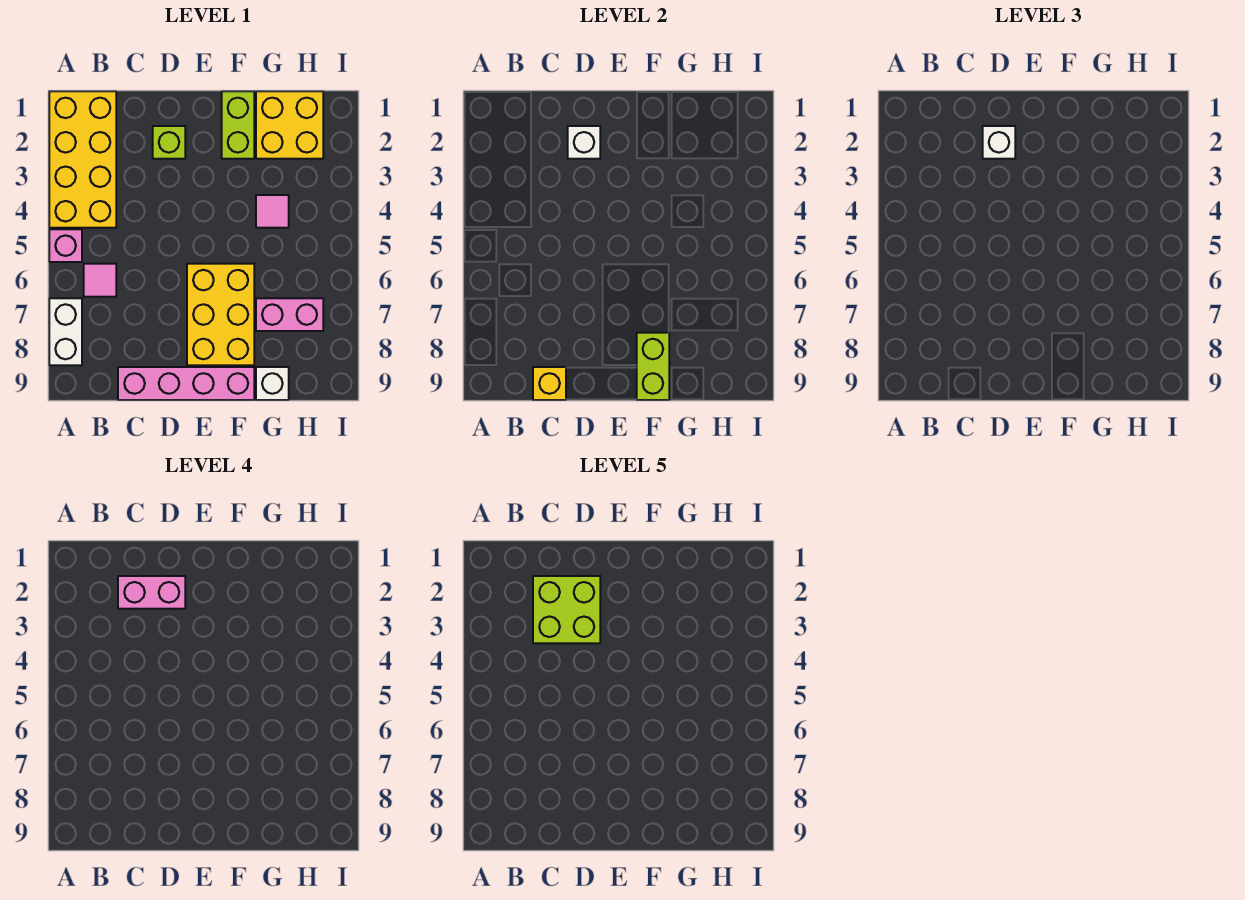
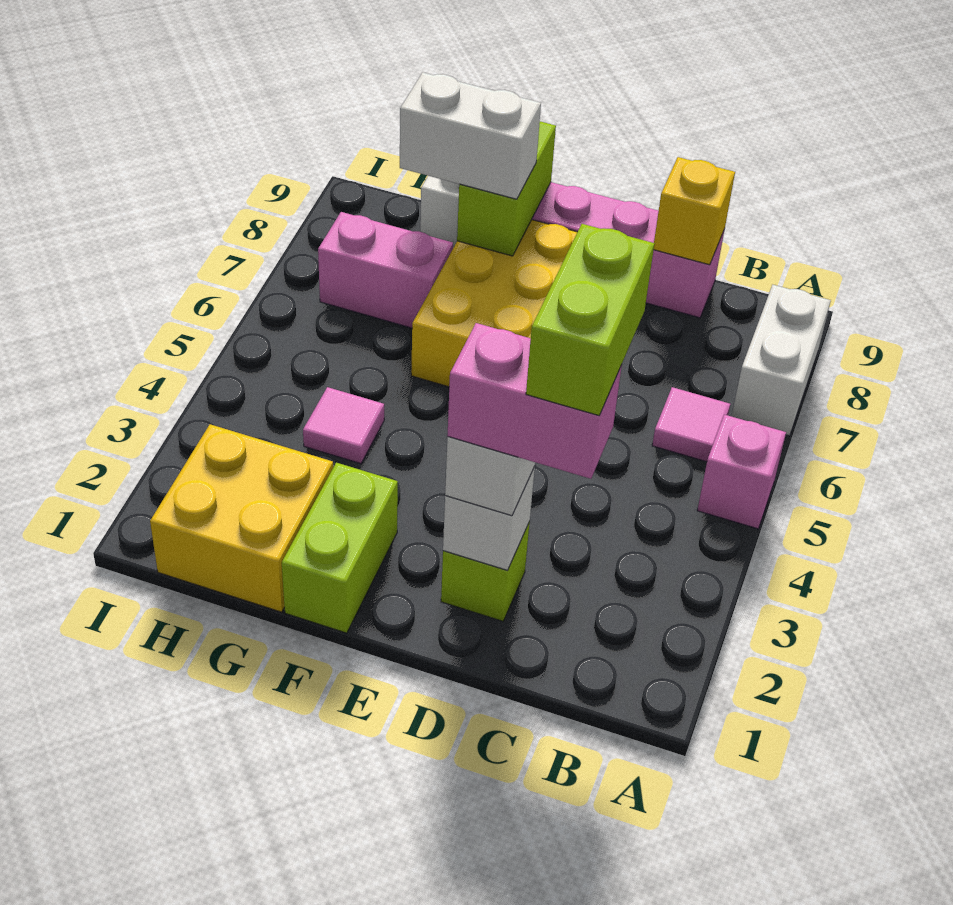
yellow brick A1:B4 level 1 -> none
lime brick C2:D3 level 5 -> lime brick C2:C3 level 5
none -> white brick F8:G8 level 3

